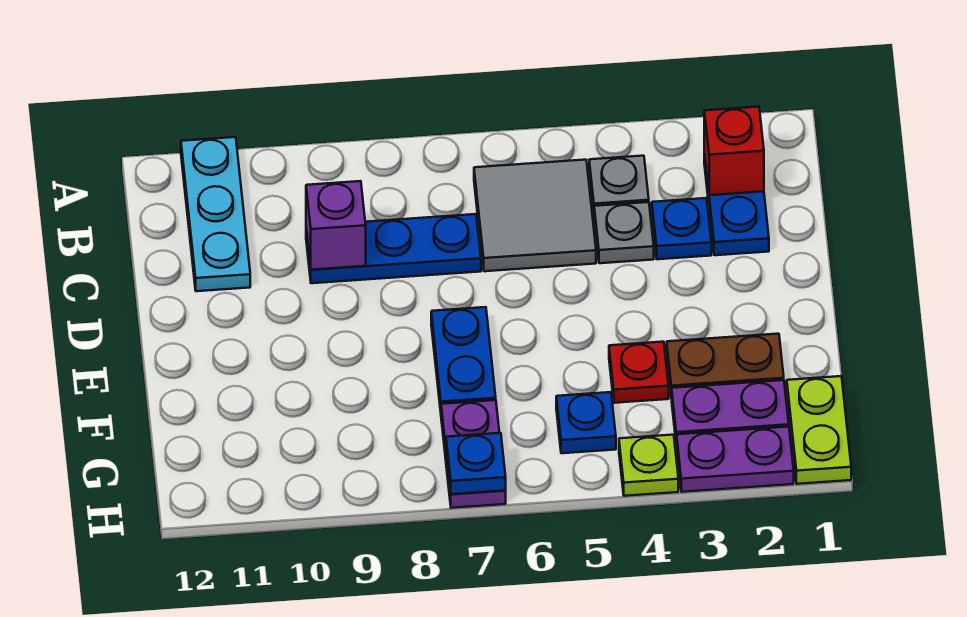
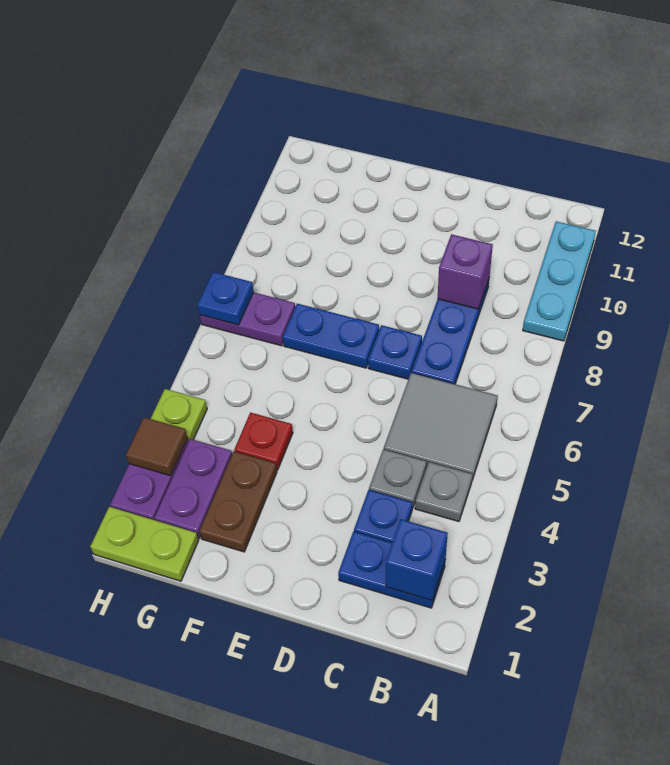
cyan plate A11:C11 level 1 -> cyan plate A9:A11 level 1
red brick B2 level 2 -> blue brick B2 level 2
blue plate G5 level 1 -> blue plate D7 level 1
none -> brown tile H3 level 2

